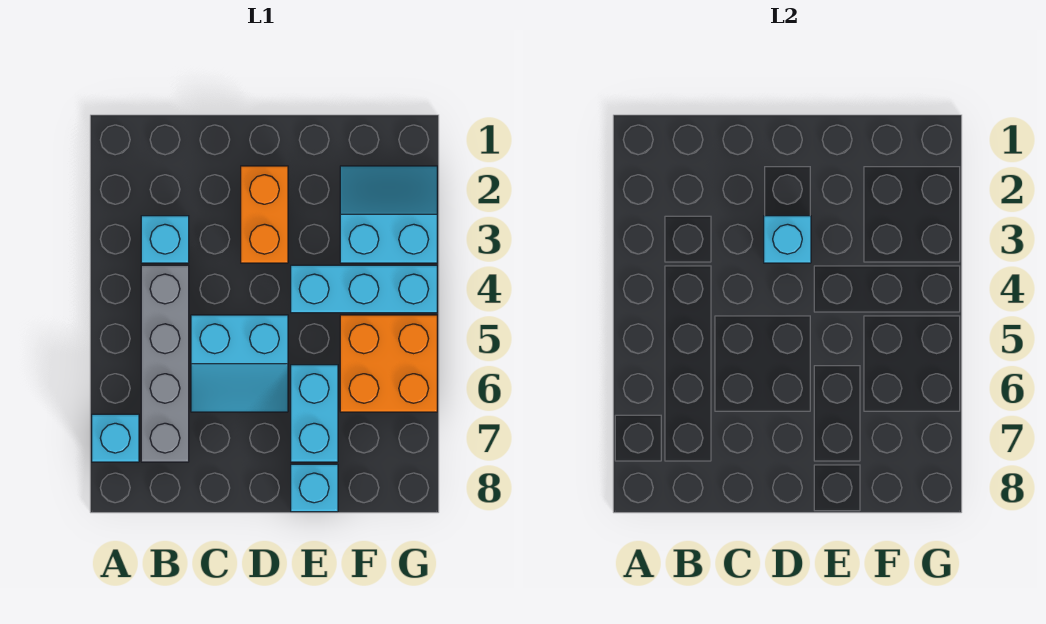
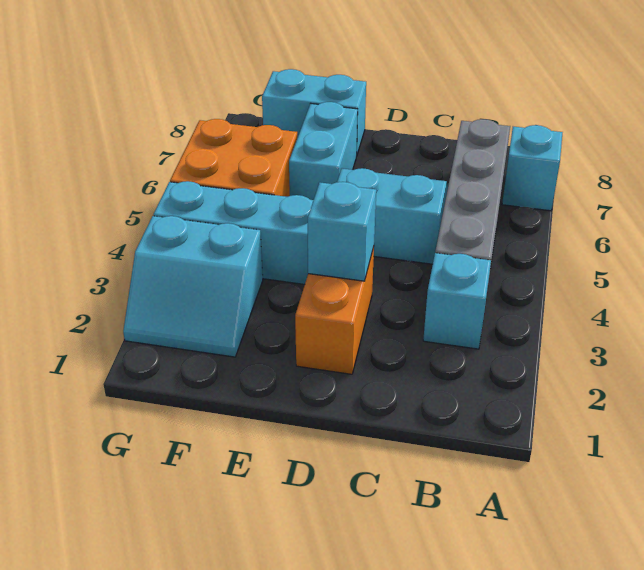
cyan brick E8 level 1 -> cyan brick E8:F8 level 1

